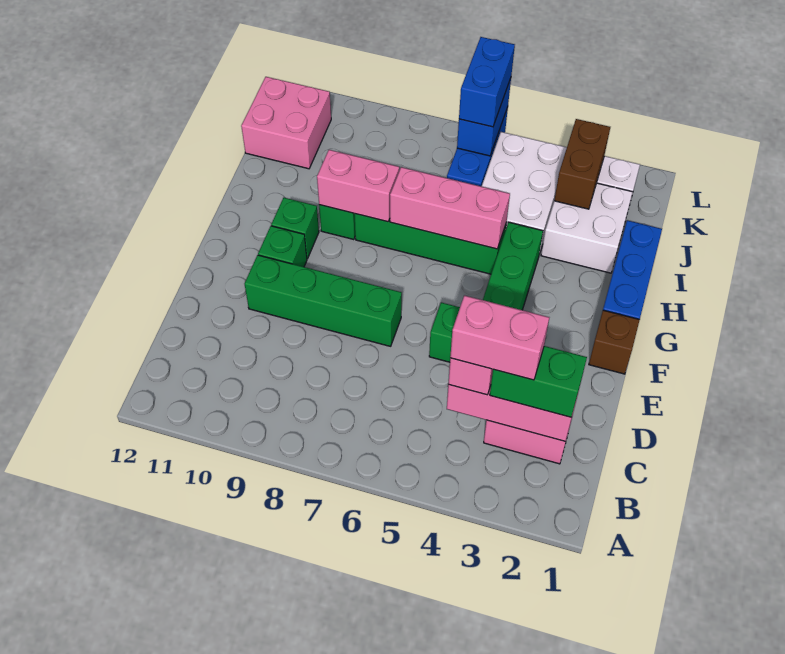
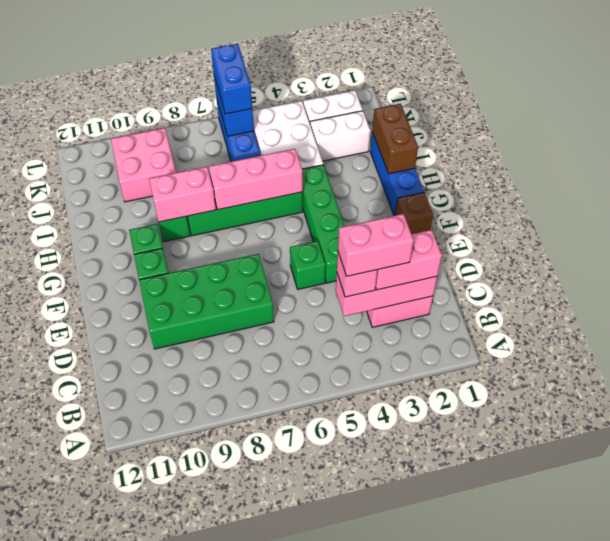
green brick C2:C3 level 3 -> pink brick C2:C3 level 3
green brick E7:E10 level 1 -> green brick D7:E10 level 1
white brick I2:J3 level 1 -> white brick J2:J3 level 1
brown brick J3:K3 level 2 -> brown brick H1:I1 level 2
pink brick J11:K12 level 1 -> pink brick J9:K10 level 1

